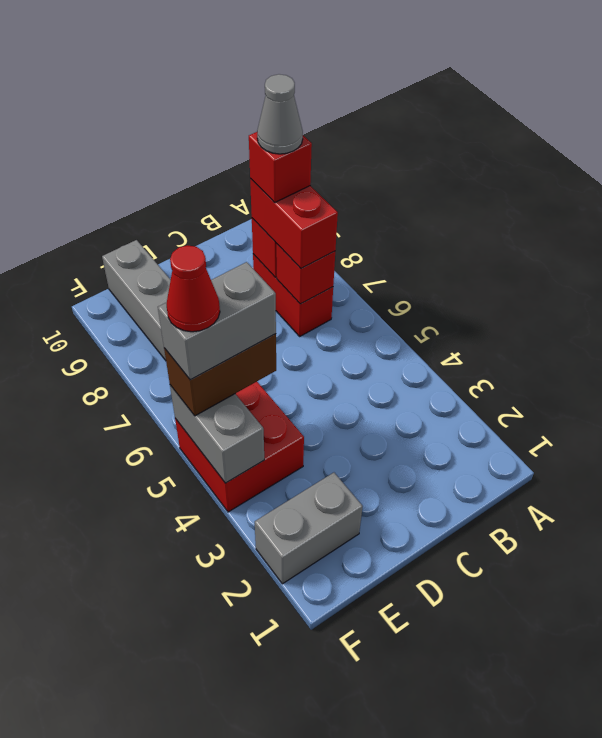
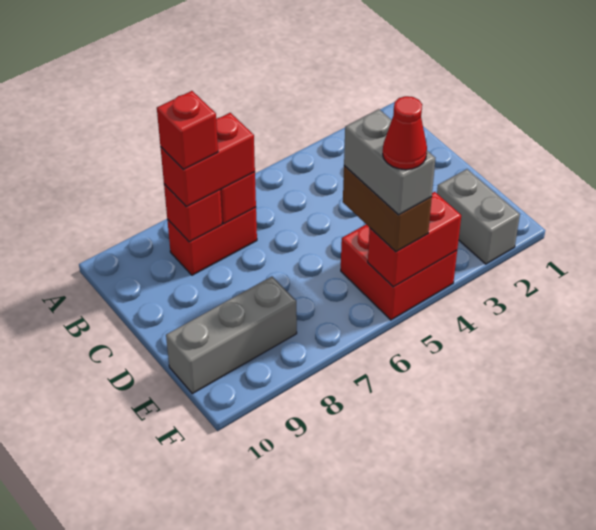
grey cone B8 level 5 -> none
grey brick F4:F5 level 2 -> red brick F4:F5 level 2

